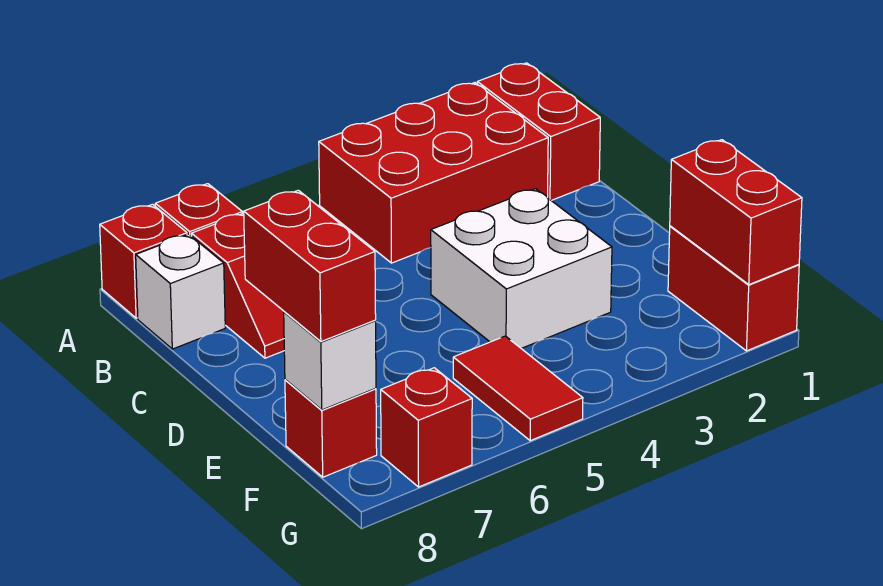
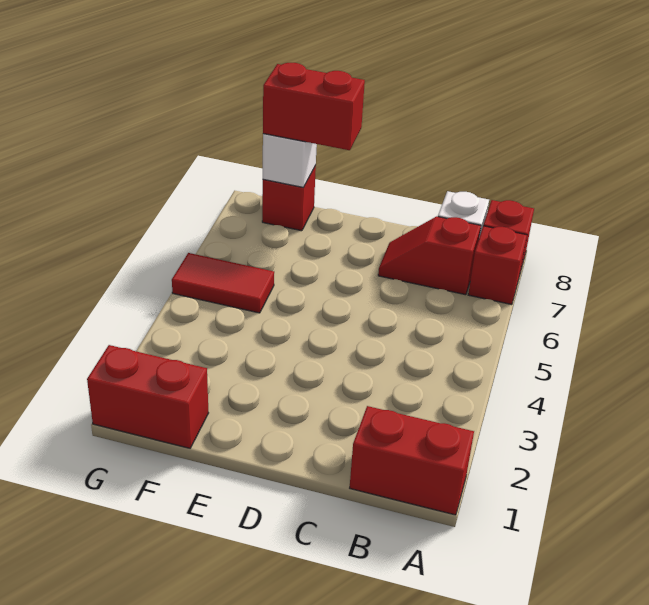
red brick A2:B4 level 1 -> none
white brick D3:E4 level 1 -> none
red brick F1:G1 level 2 -> none
red brick G7 level 1 -> none

